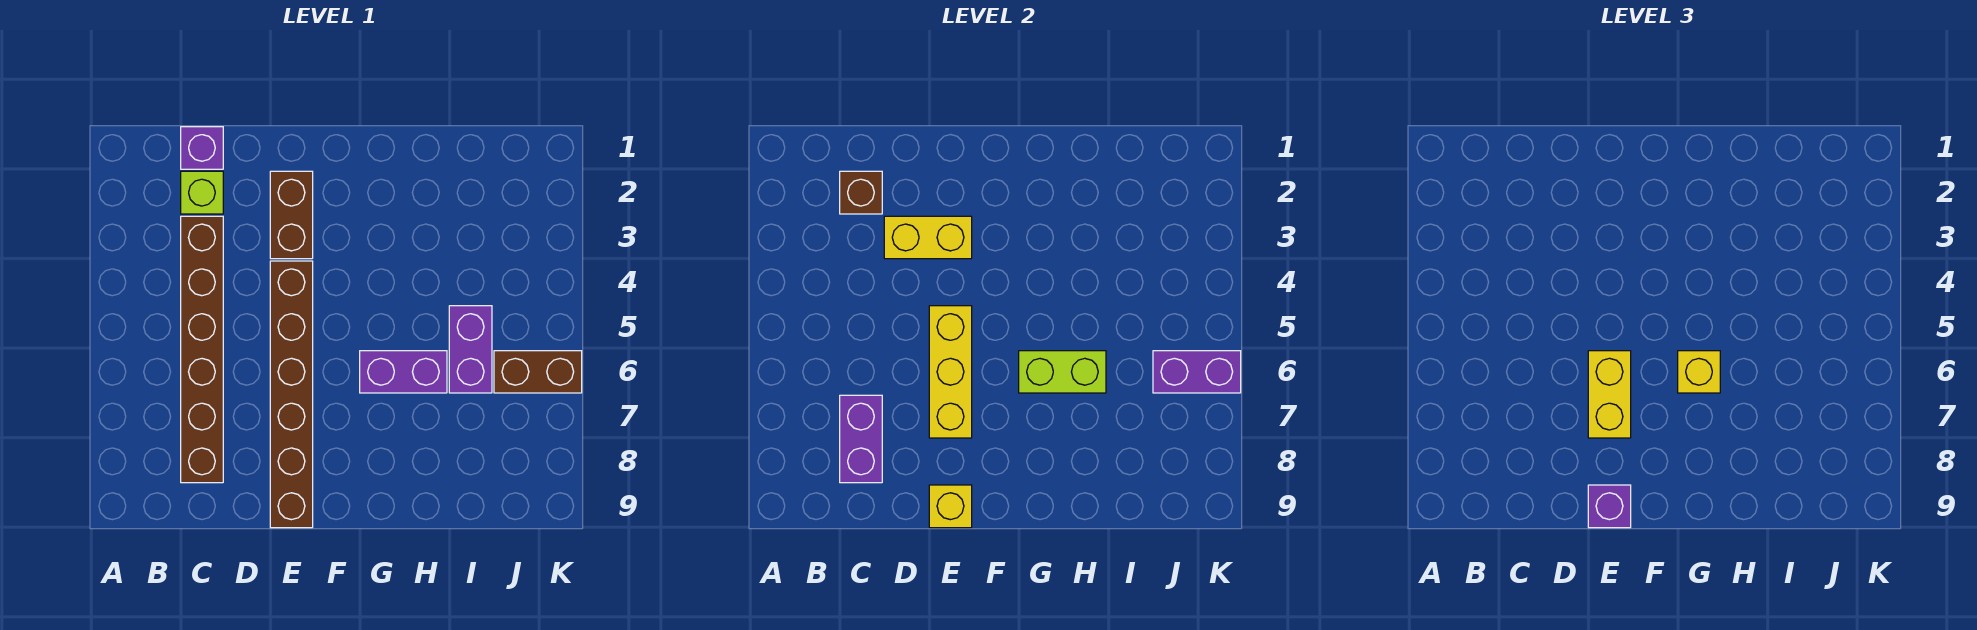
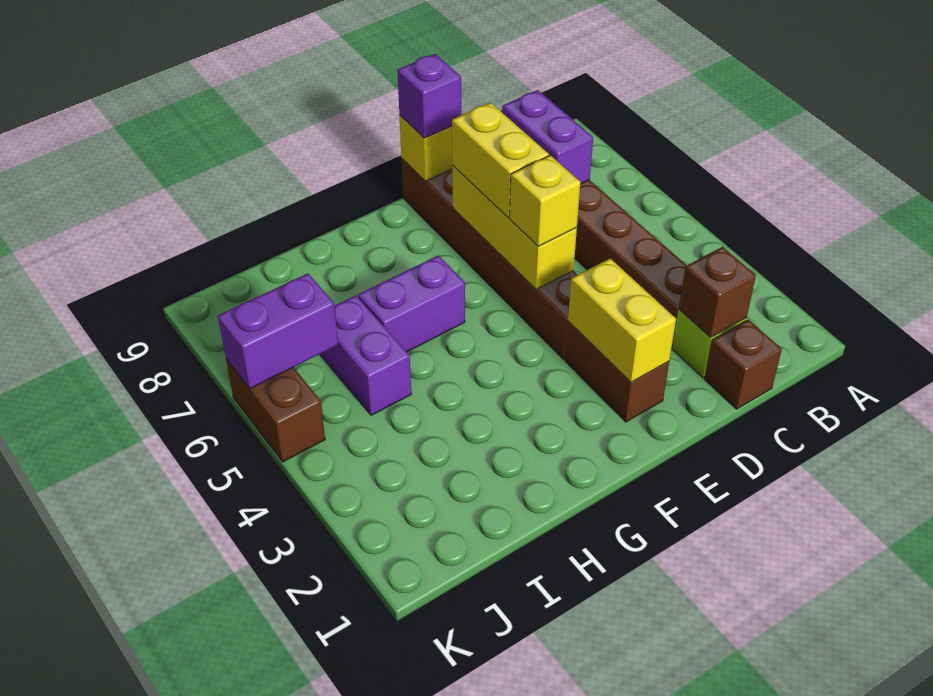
purple brick C1 level 1 -> brown brick C1 level 1
yellow brick D3:E3 level 2 -> yellow brick E2:E3 level 2
lime brick G6:H6 level 2 -> none
yellow brick G6 level 3 -> yellow brick E5 level 3
brown brick J6:K6 level 1 -> brown brick K5:K6 level 1

